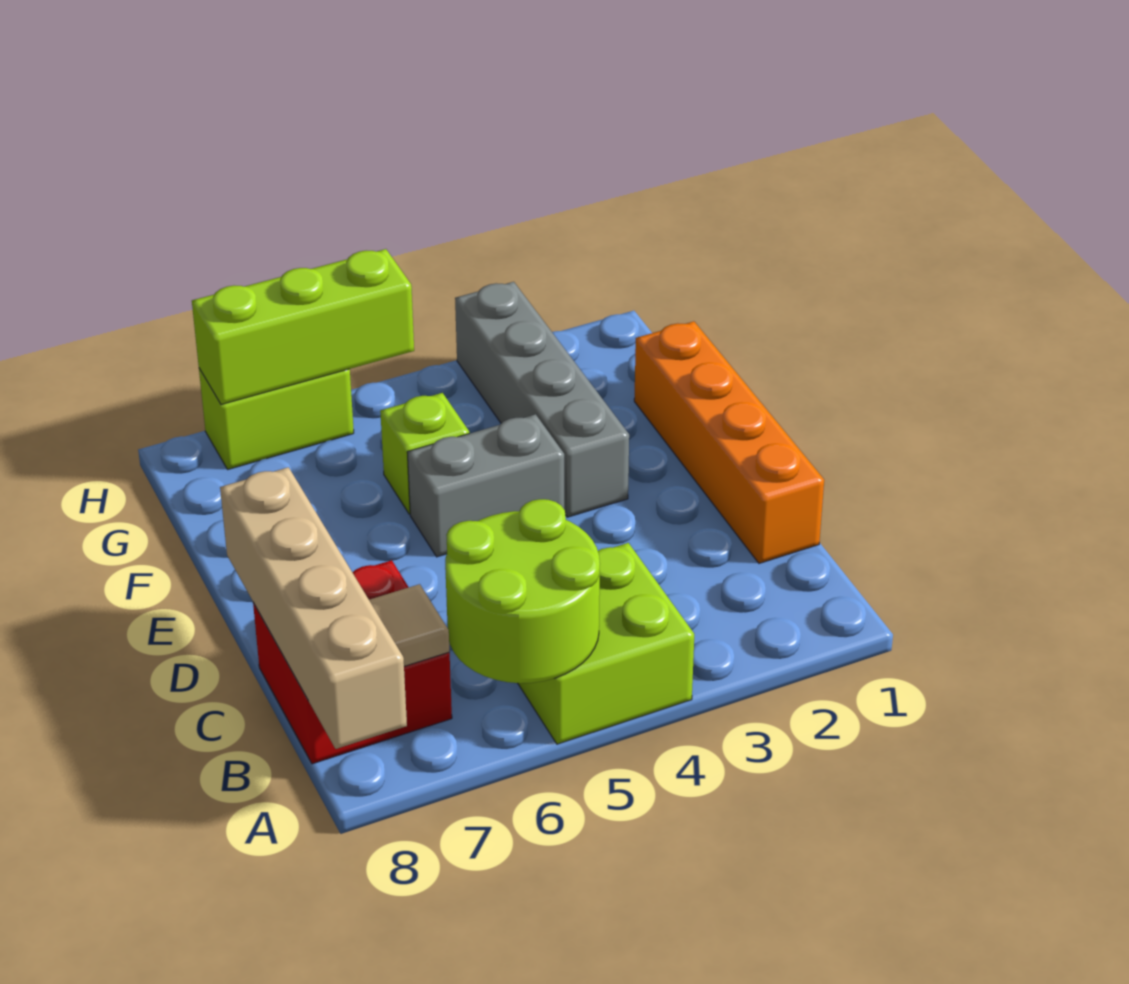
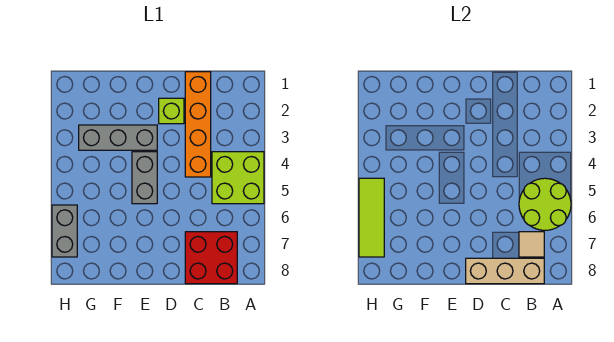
tan brick A8:D8 level 2 -> tan brick B8:D8 level 2
orange brick C1:F1 level 1 -> orange brick C1:C4 level 1
grey brick E3:H3 level 1 -> grey brick E3:G3 level 1
lime brick F5 level 1 -> lime brick D2 level 1
lime brick H5:H7 level 2 -> lime tile H5:H7 level 2
lime brick H6:H7 level 1 -> grey brick H6:H7 level 1

